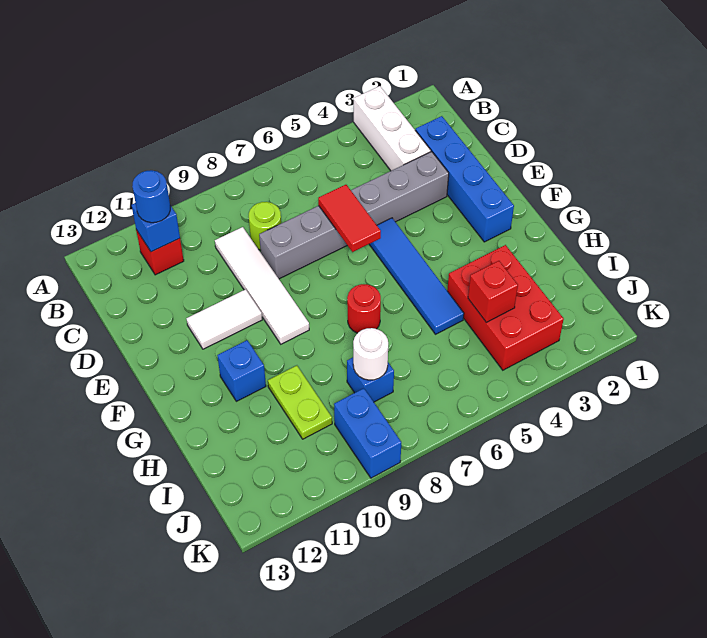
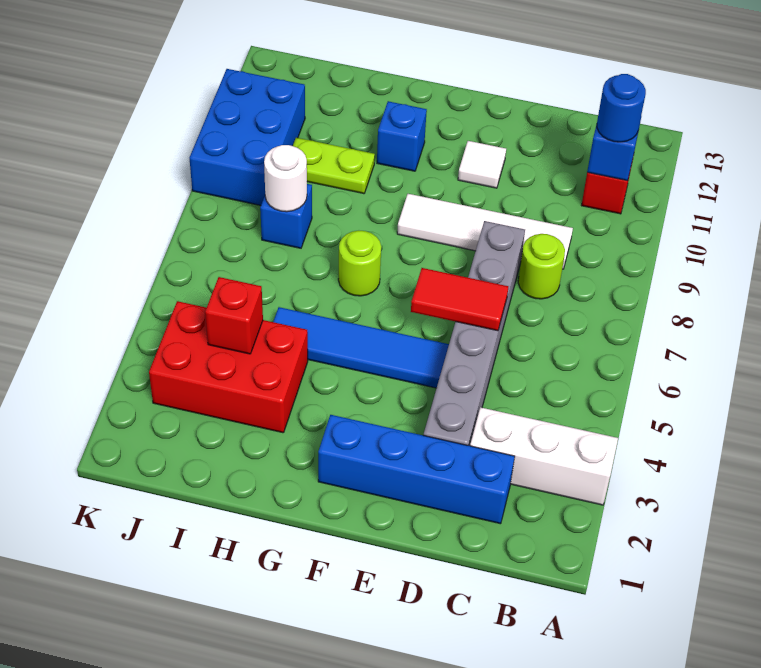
white tile E10:E11 level 1 -> white tile E11 level 1
red round brick G7 level 1 -> lime round brick G7 level 1
blue brick J9:K9 level 1 -> blue brick J9:K11 level 1

